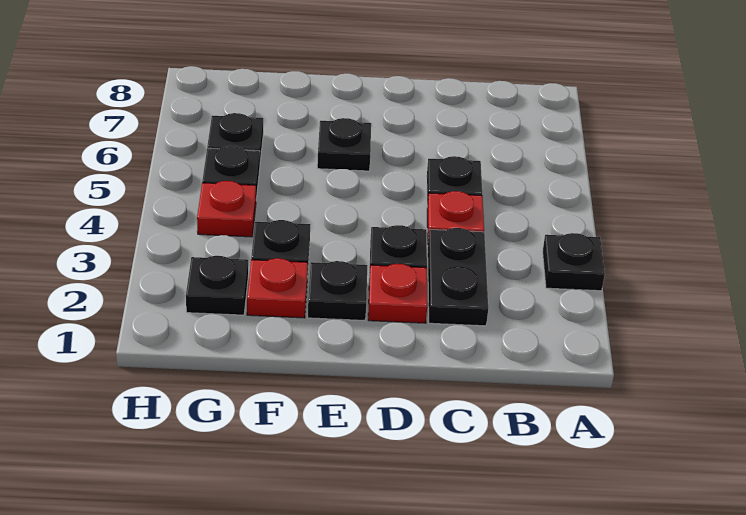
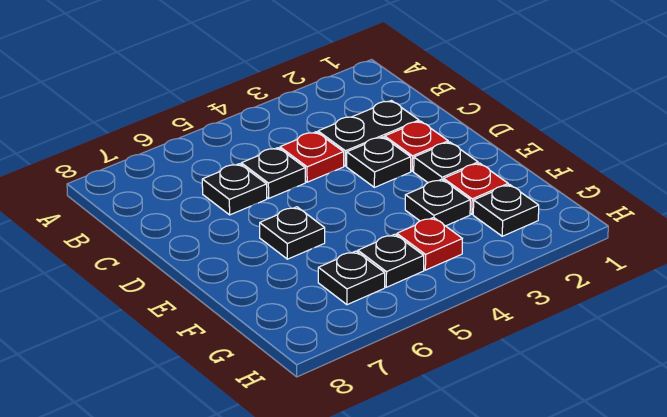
black plate A3 level 1 -> black plate C6 level 1

